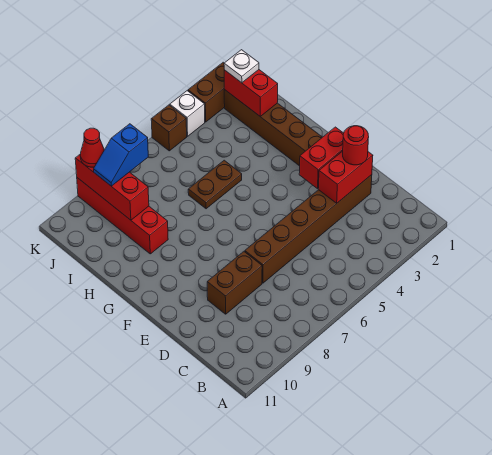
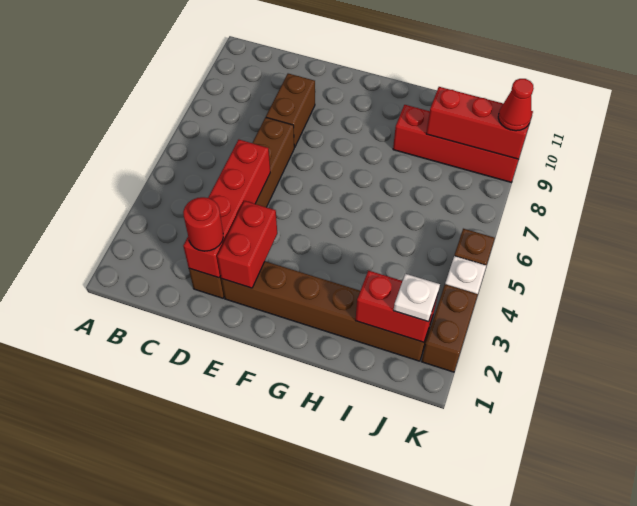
red brick D2:D3 level 2 -> red brick D2:D5 level 2
brown plate H5:H6 level 1 -> none
blue slope J8:J9 level 3 top 8 -> none

